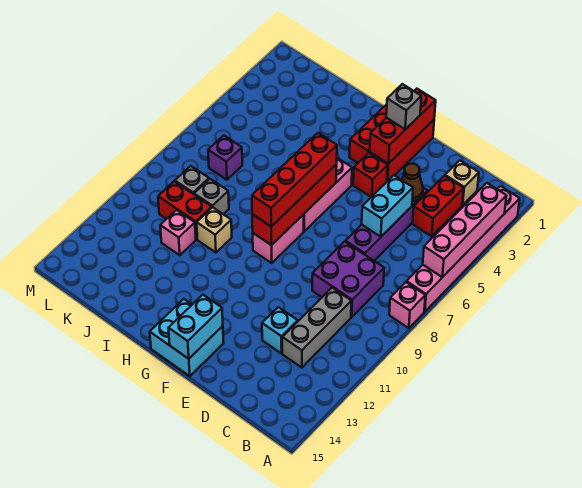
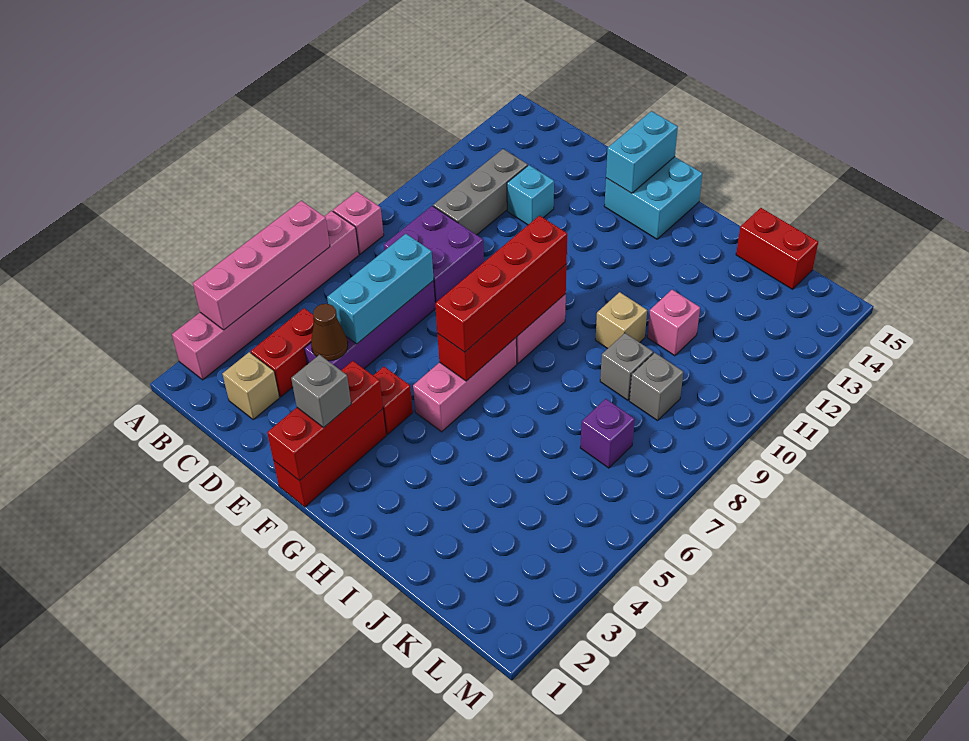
cyan brick D5:D6 level 2 -> cyan brick D5:D7 level 2
red brick F1:G3 level 1 -> red brick F1:F3 level 1
red brick J10:K10 level 1 -> red brick J15:K15 level 1

